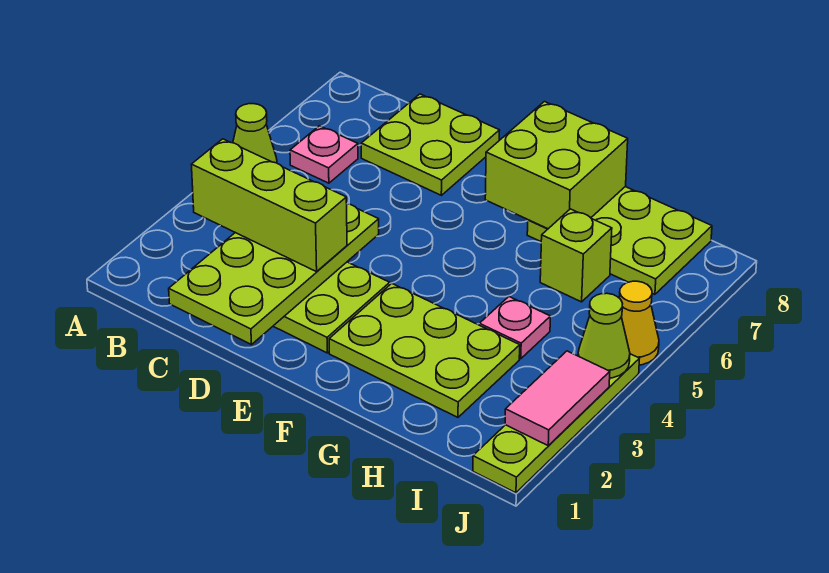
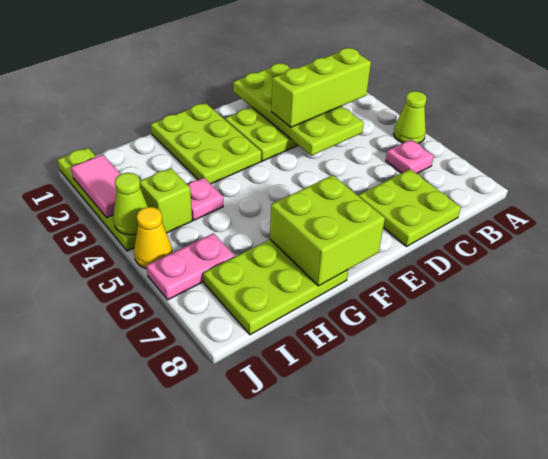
lime plate F2:H3 level 1 -> lime plate F1:G3 level 1
lime brick H6 level 1 -> lime brick I4 level 1
none -> pink plate I6:J6 level 1

